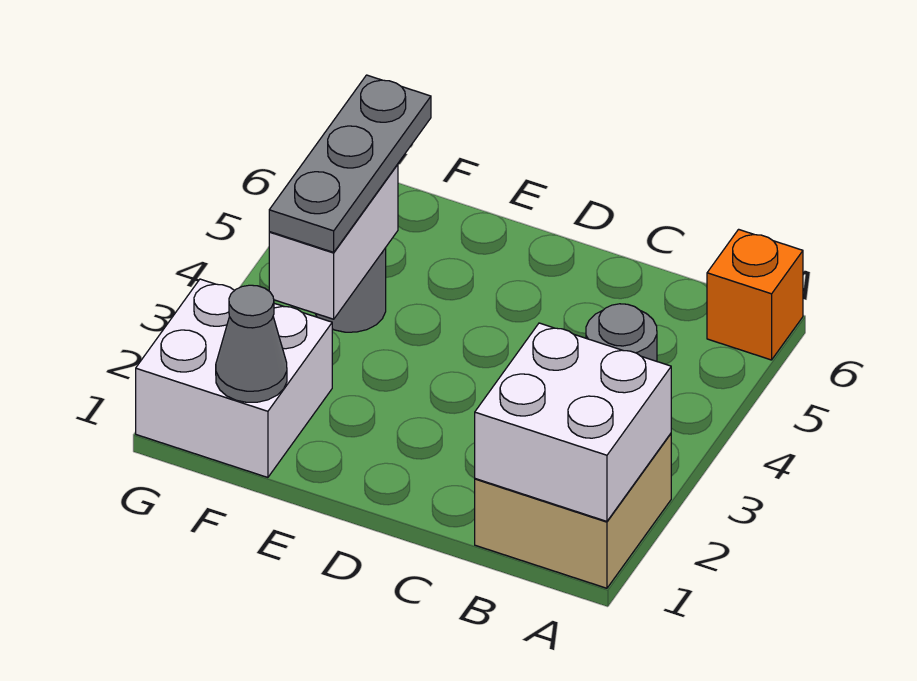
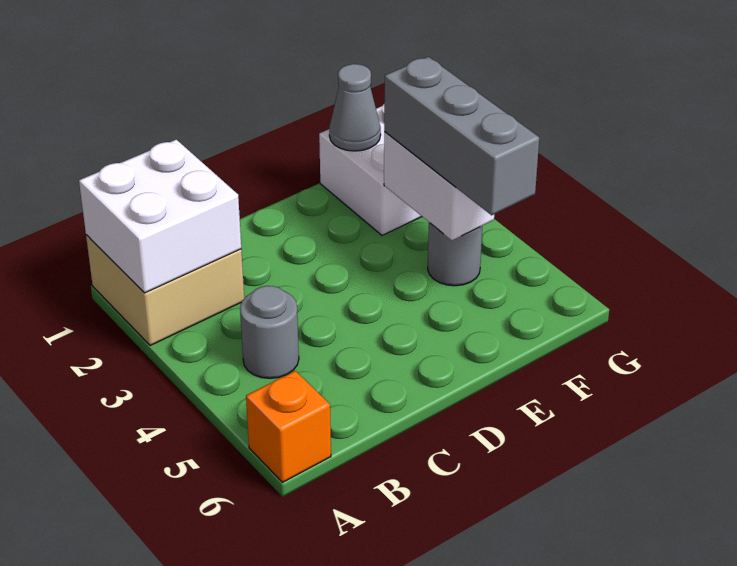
grey plate F3:F5 level 3 -> grey brick F3:F5 level 3

